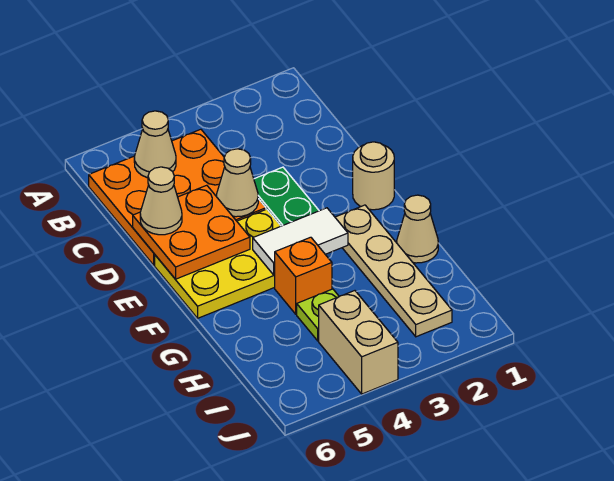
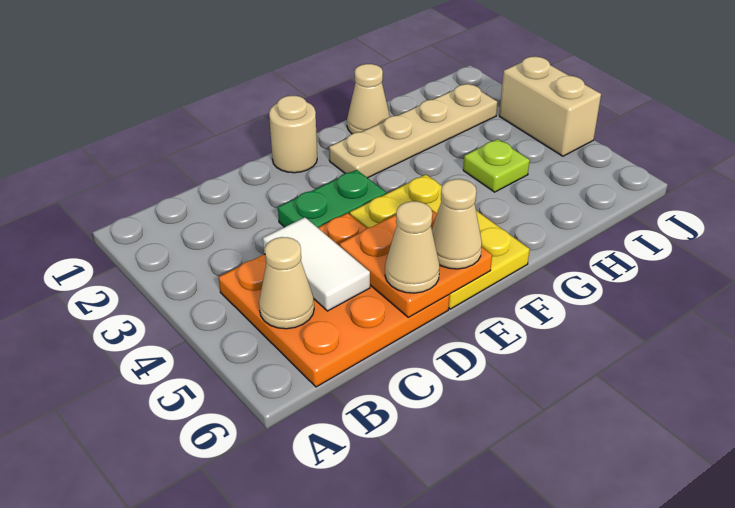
tan cone D4 level 2 -> tan cone E6 level 3
white tile F3:F4 level 2 -> white tile C4:C5 level 2
orange brick G4 level 1 -> none
tan brick I4:J4 level 1 -> tan brick J3:J4 level 1

